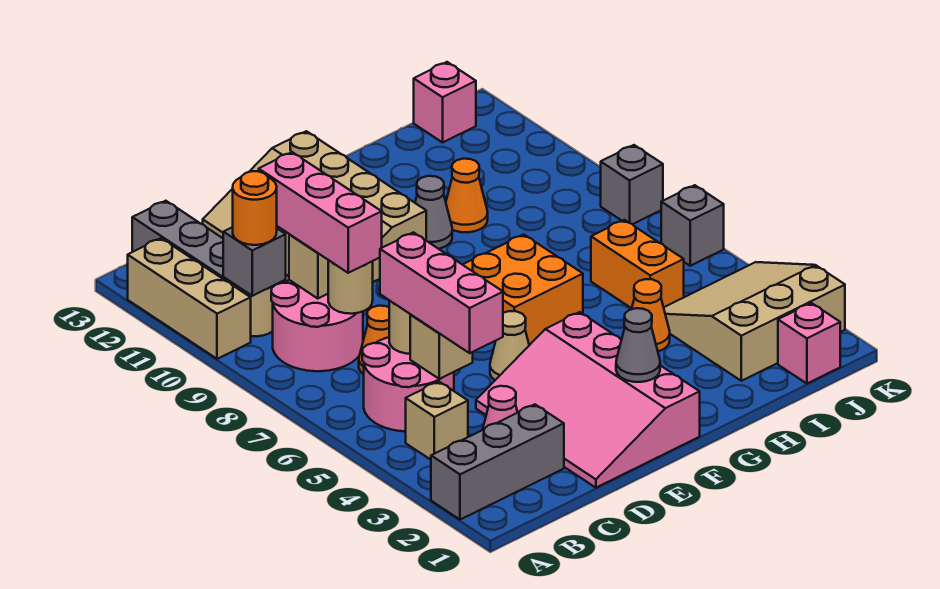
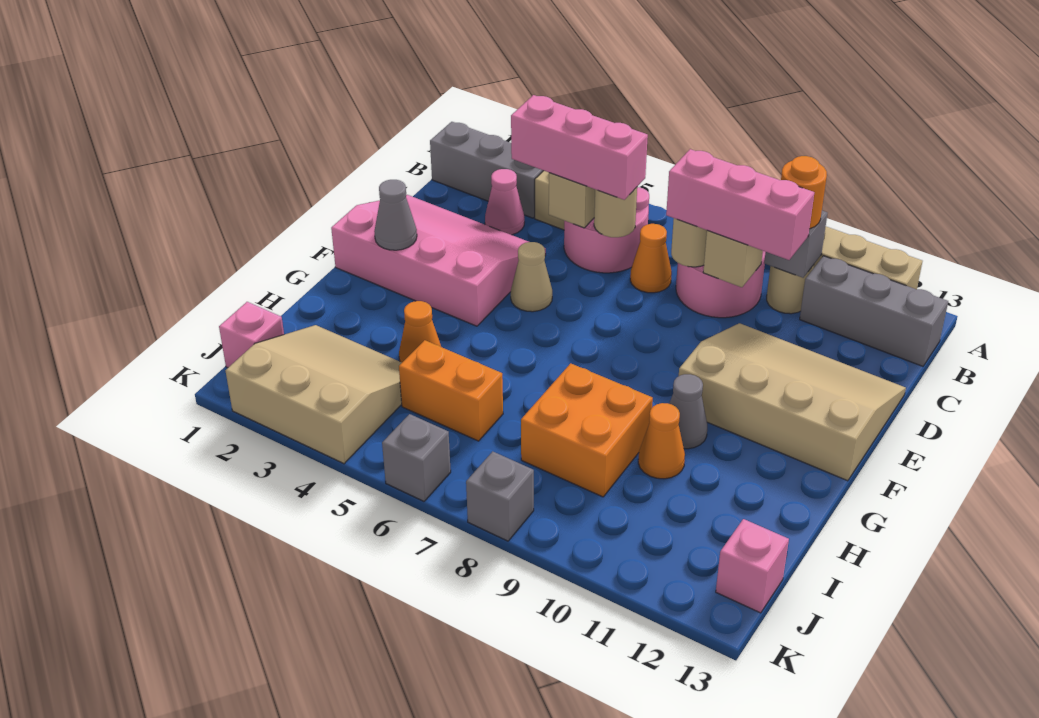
grey brick A2:C2 level 1 -> grey brick B1:B3 level 1
orange brick F6:G7 level 1 -> orange brick H8:I9 level 1
tan slope I2:K4 level 1 top 2 -> tan slope I2:K4 level 1 top K

